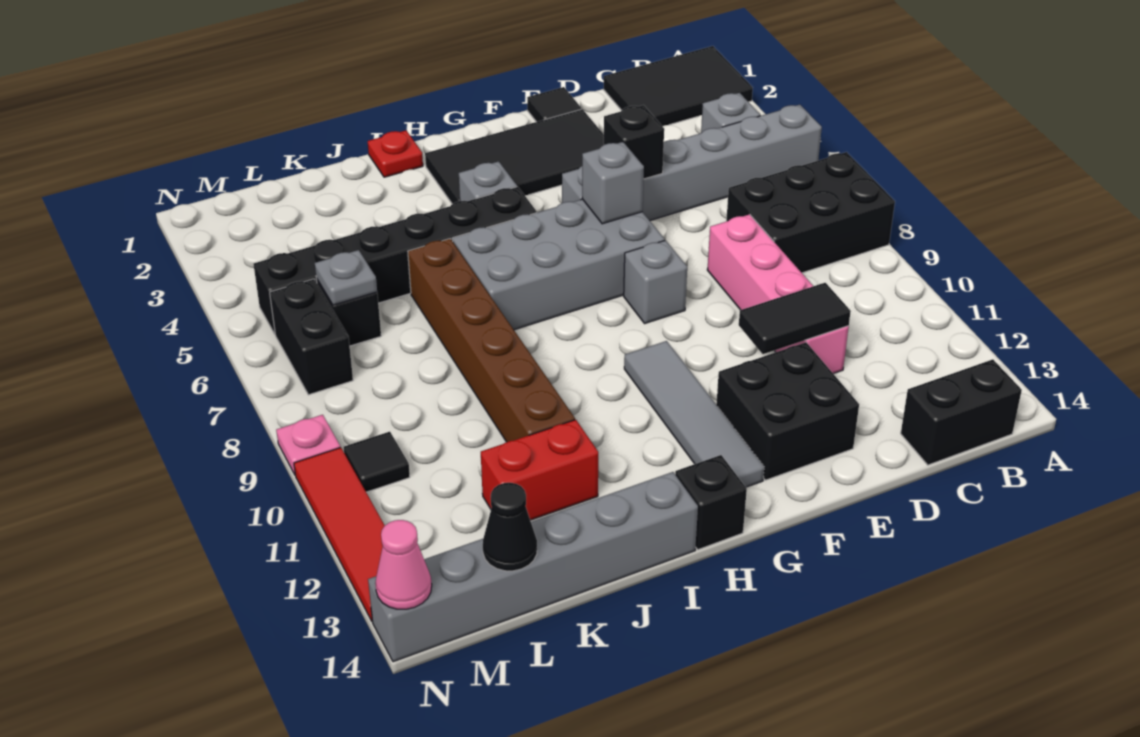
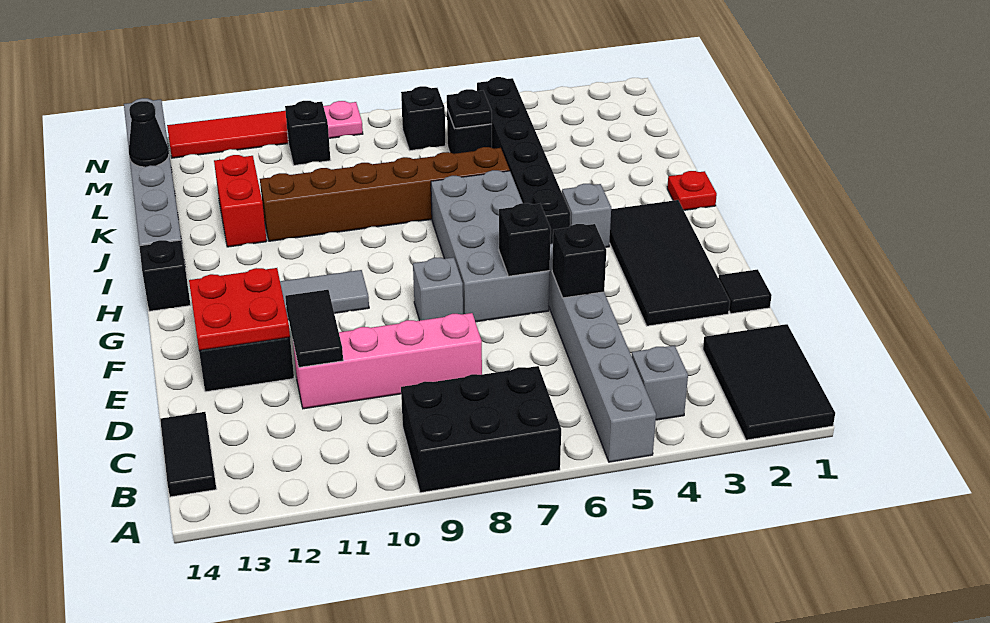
black brick A7:C8 level 1 -> black brick A7:B9 level 1
black brick B14:C14 level 1 -> black tile B14:C14 level 1
none -> red plate E12:F13 level 2
grey brick F6 level 2 -> black brick F6 level 2
grey plate L6 level 2 -> black plate L6 level 2
black brick M6:M7 level 1 -> black brick M7 level 1
black tile M10 level 1 -> black brick M10 level 1
pink cone N14 level 2 -> none

